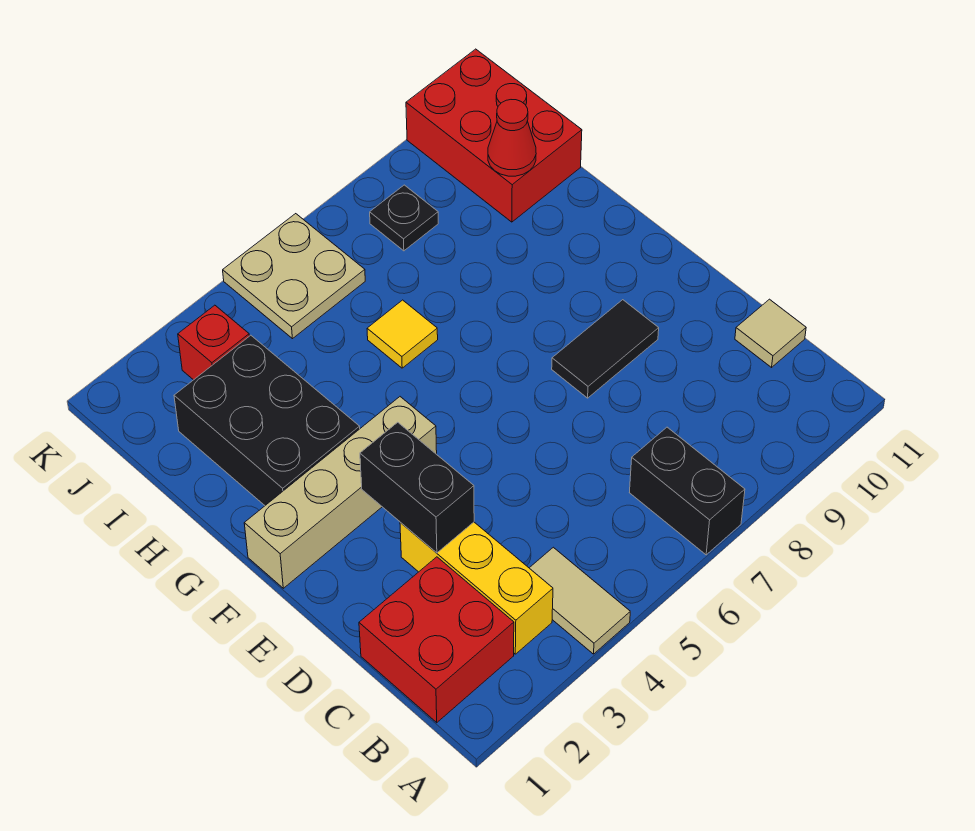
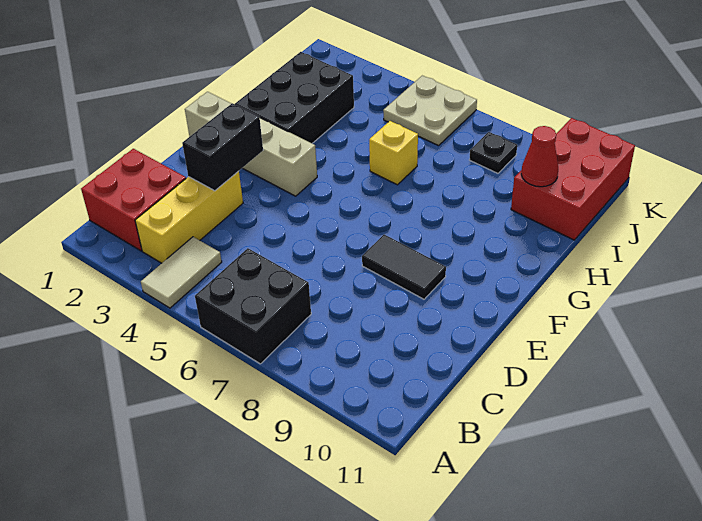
black brick A7:B7 level 1 -> black brick A6:B7 level 1
tan tile C11 level 1 -> none
yellow tile H6 level 1 -> yellow brick H6 level 1
red brick J3 level 1 -> none

